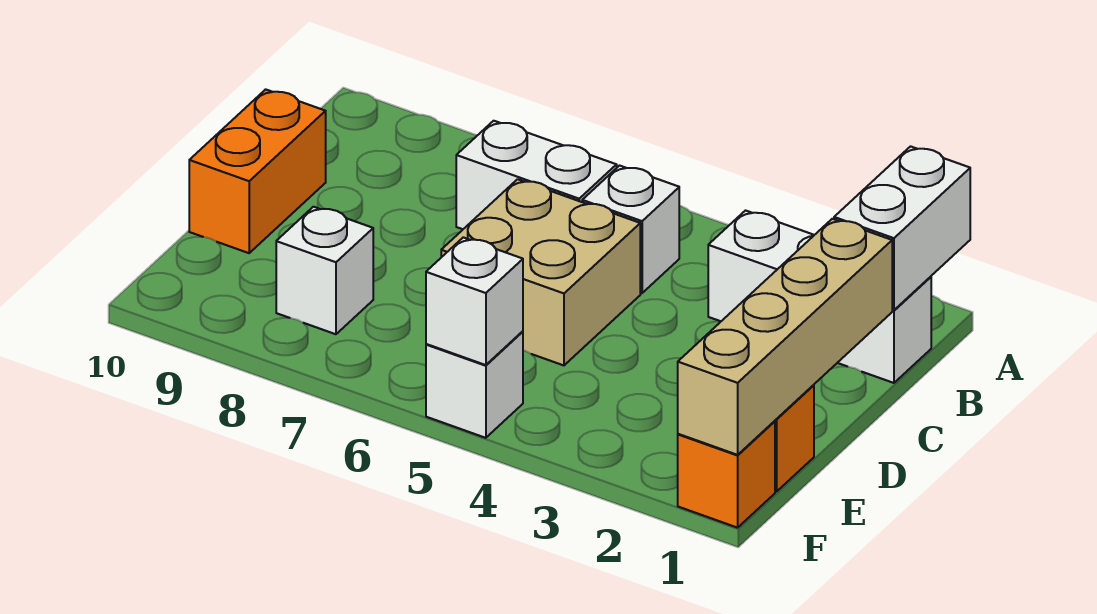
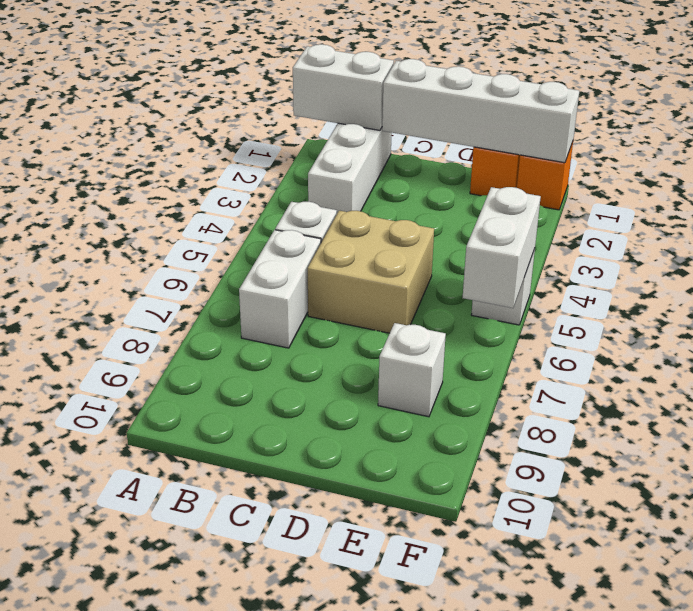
tan brick C1:F1 level 2 -> white brick C1:F1 level 2
orange brick C10:D10 level 1 -> none
white brick F5 level 2 -> white brick F5:F6 level 2

